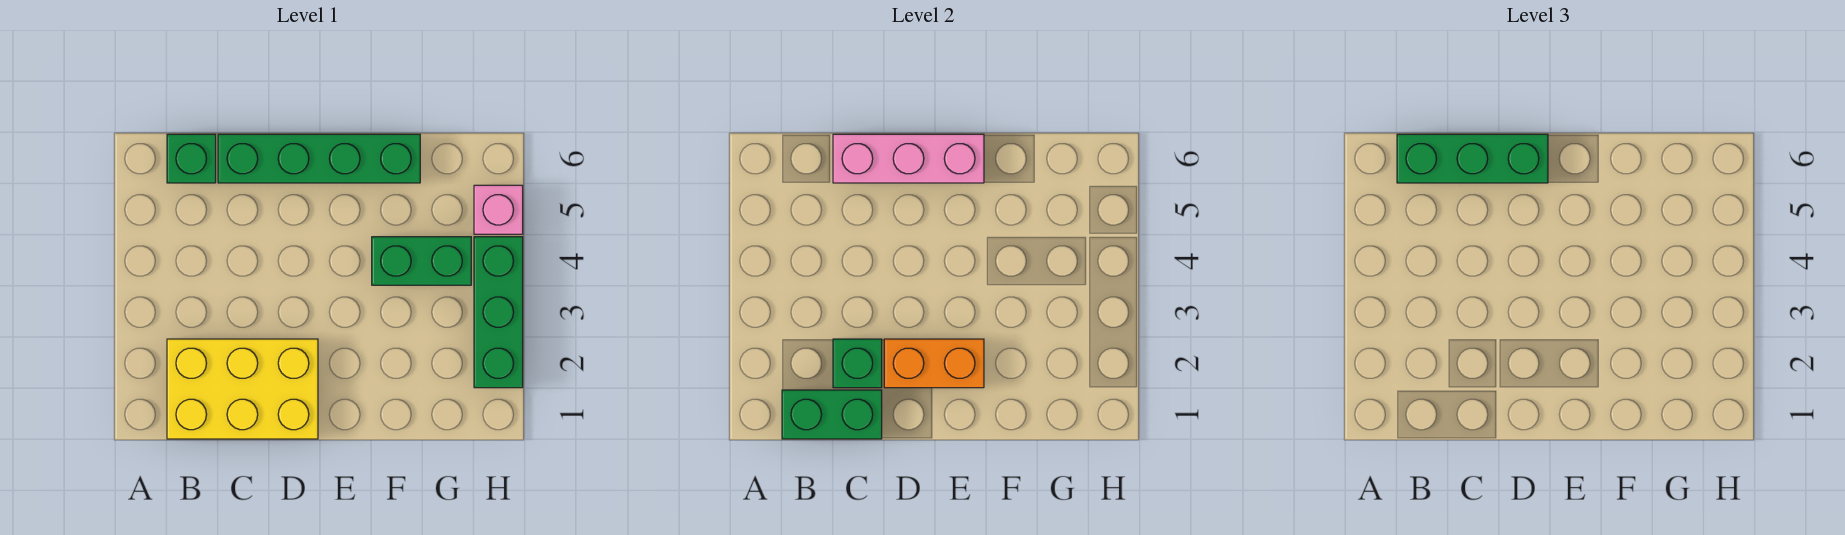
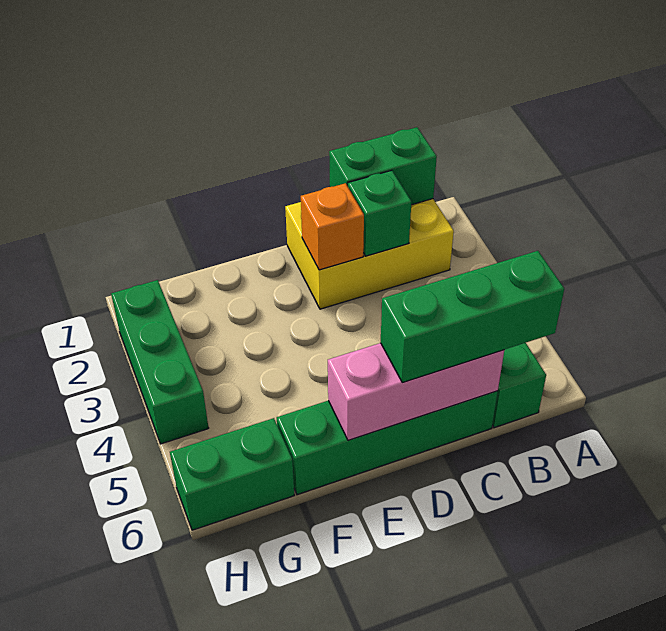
orange brick D2:E2 level 2 -> orange brick D2 level 2
green brick F4:G4 level 1 -> green brick G6:H6 level 1
pink brick H5 level 1 -> none

